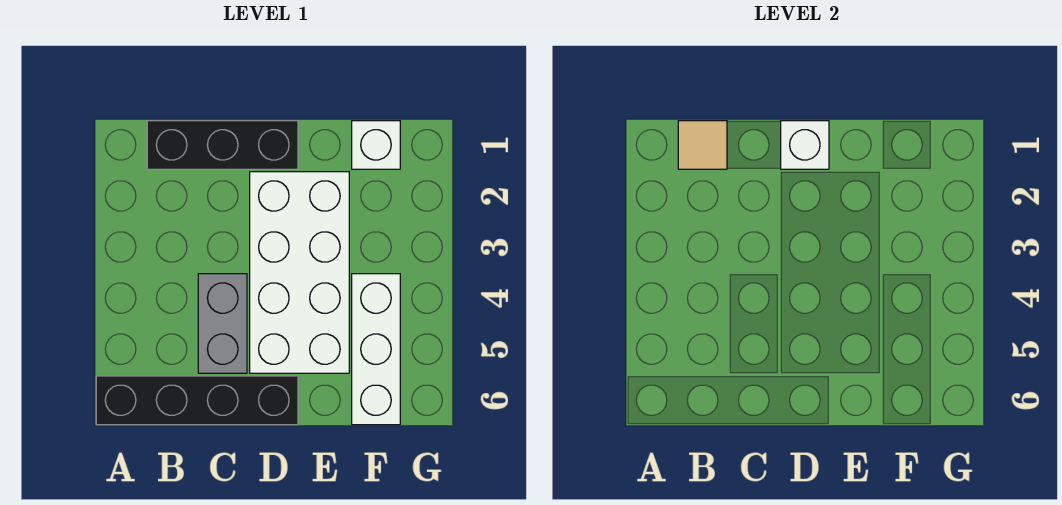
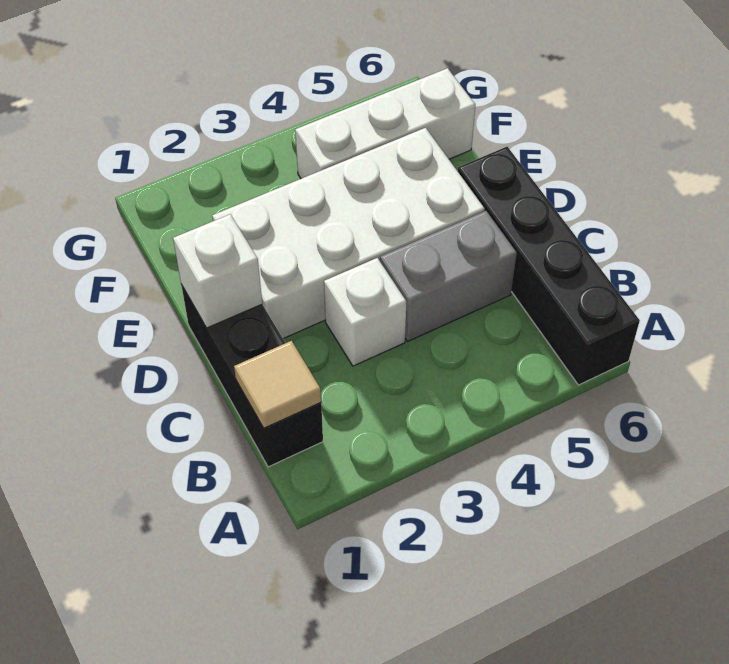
white brick F1 level 1 -> white brick C3 level 1

